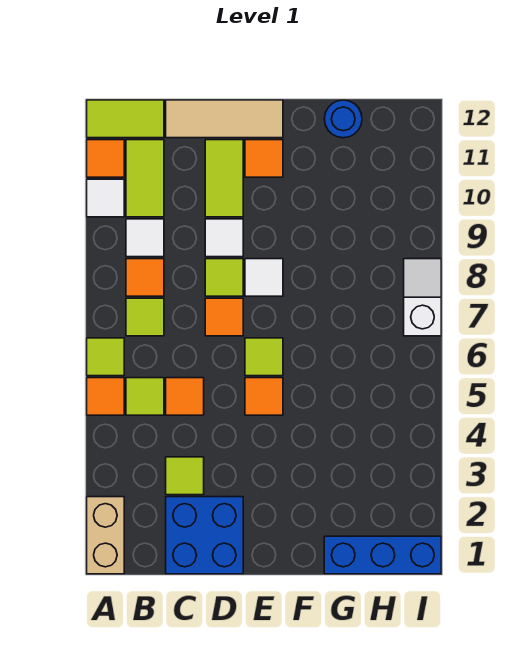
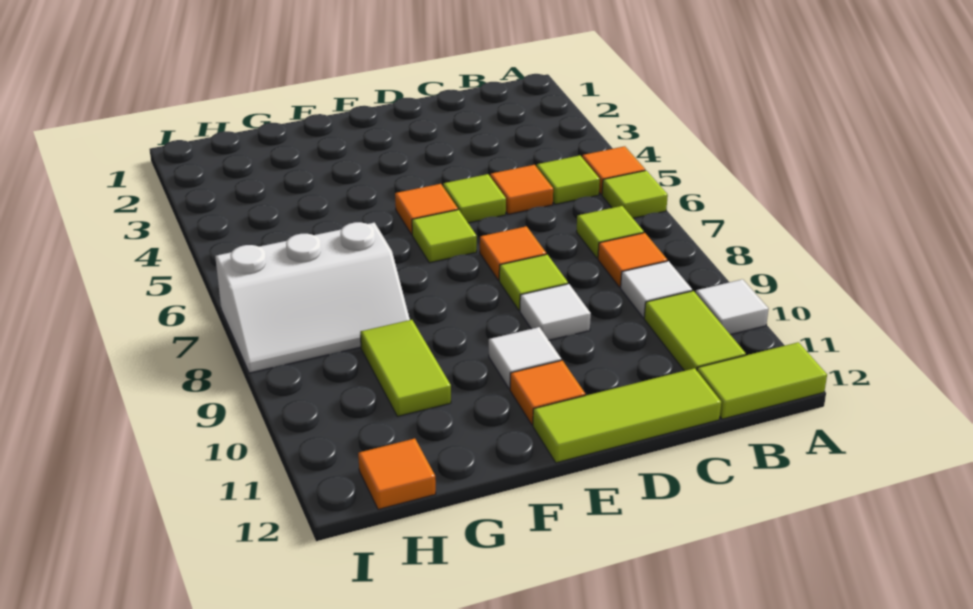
tan brick A1:A2 level 1 -> none
orange tile A11 level 1 -> orange tile H12 level 1
blue brick C1:D2 level 1 -> none
lime tile C3 level 1 -> lime tile D5 level 1
tan tile C12:E12 level 1 -> lime tile C12:E12 level 1
lime tile D10:D11 level 1 -> lime tile G9:G10 level 1
white tile E8 level 1 -> white tile E10 level 1
blue brick G1:I1 level 1 -> none
blue round brick G12 level 1 -> none
white slope I7:I8 level 1 top 7 -> white slope G7:I8 level 1 top 7

